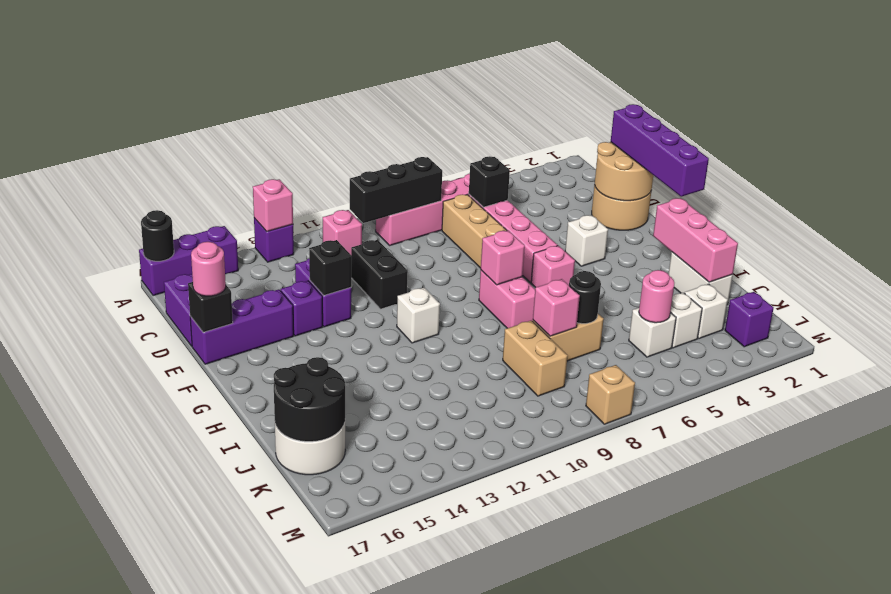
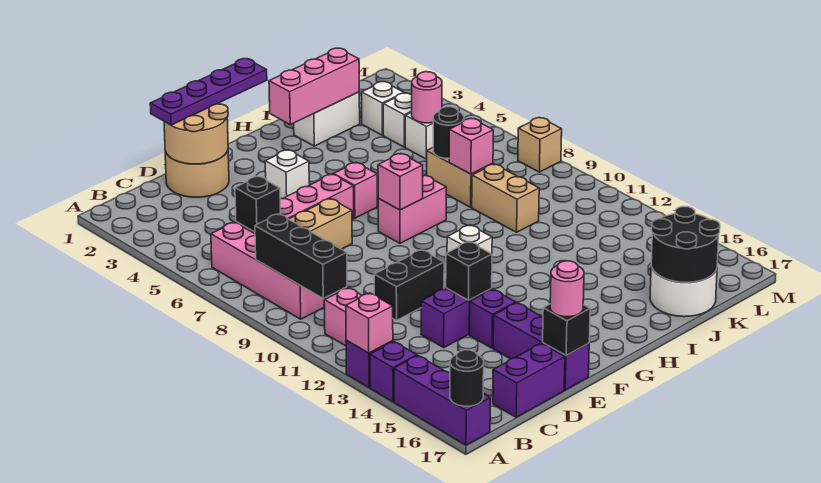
purple brick D1:G1 level 3 -> purple plate D1:G1 level 3
tan brick J9:K9 level 1 -> tan brick J9:J10 level 1
purple brick L2 level 1 -> purple brick A14 level 1

